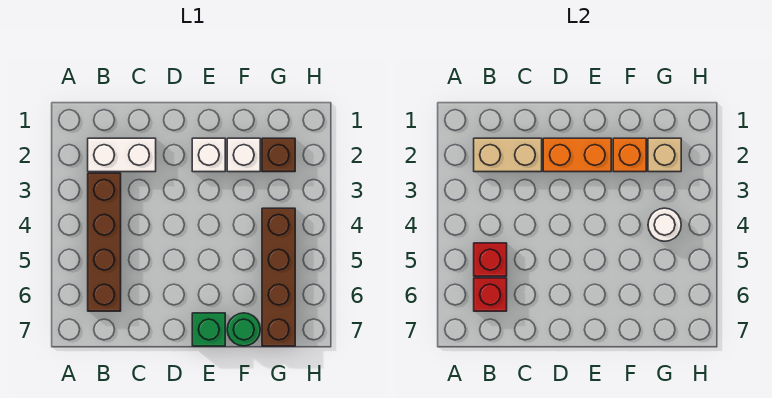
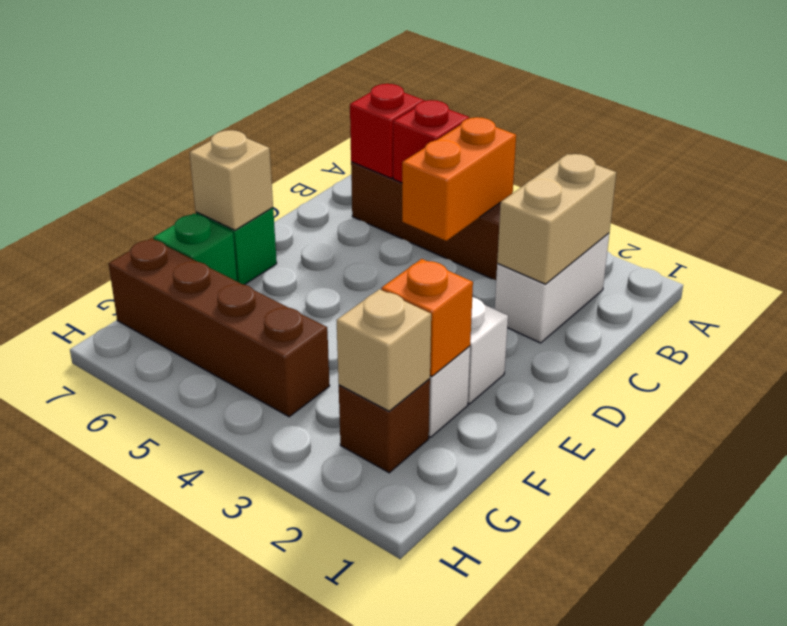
orange brick D2:E2 level 2 -> orange brick B4:C4 level 2
none -> tan brick E7 level 2
green round brick F7 level 1 -> green brick F7 level 1
white round brick G4 level 2 -> none

